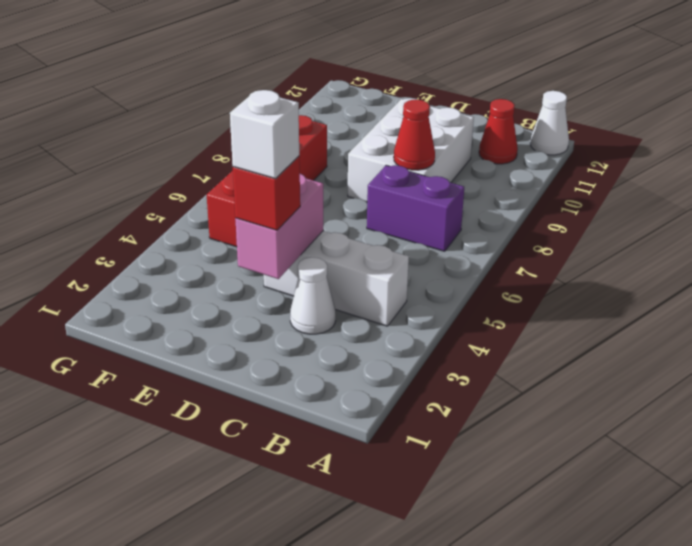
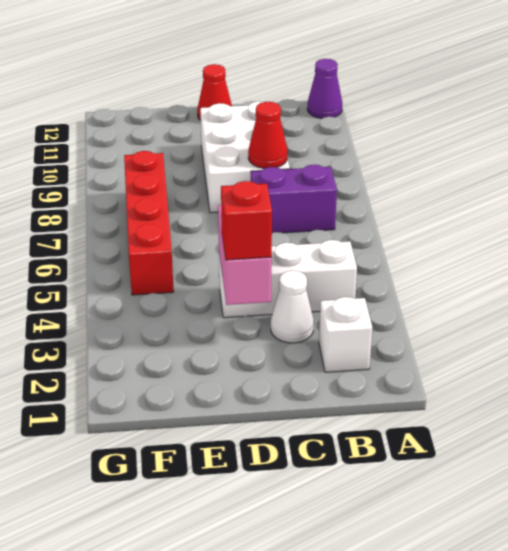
white cone A12 level 1 -> purple cone A12 level 1
red cone B11 level 1 -> red cone D12 level 1
white brick D3 level 4 -> white brick B2 level 1

